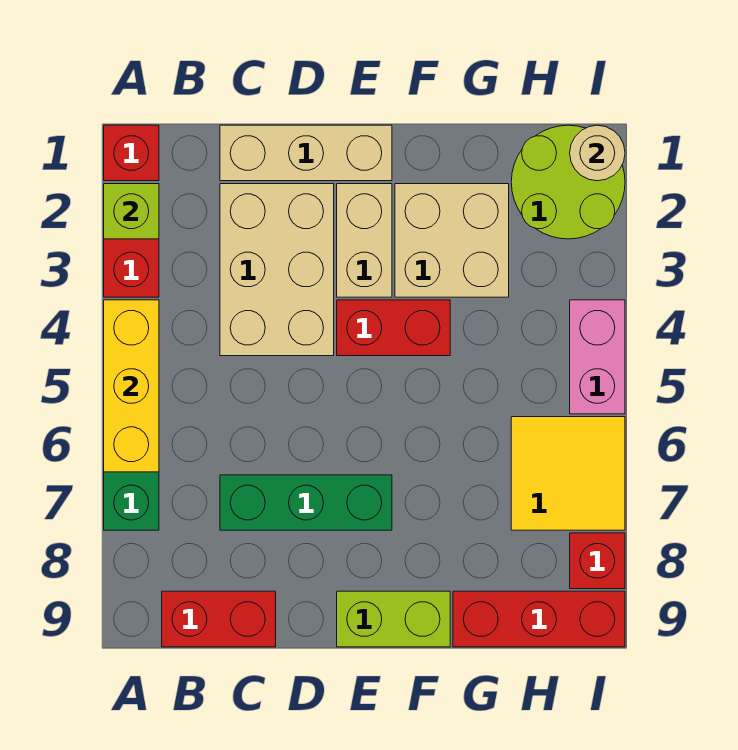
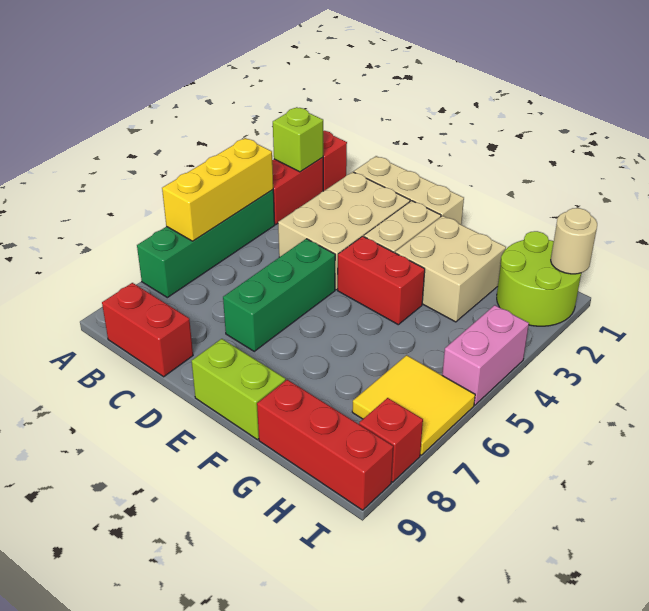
green brick C7:E7 level 1 -> green brick D5:D7 level 1

